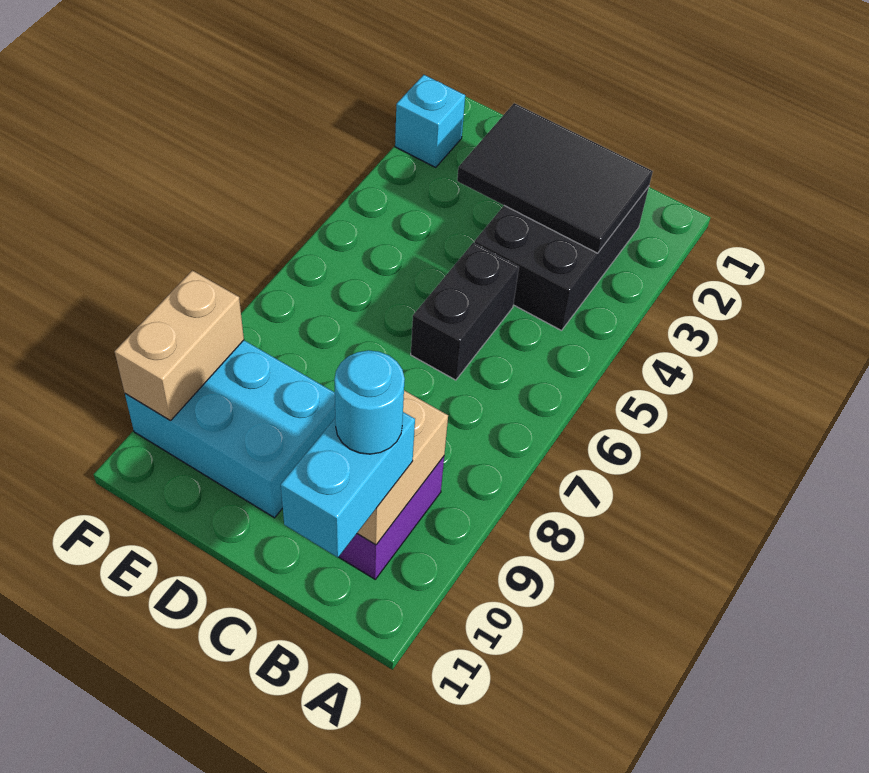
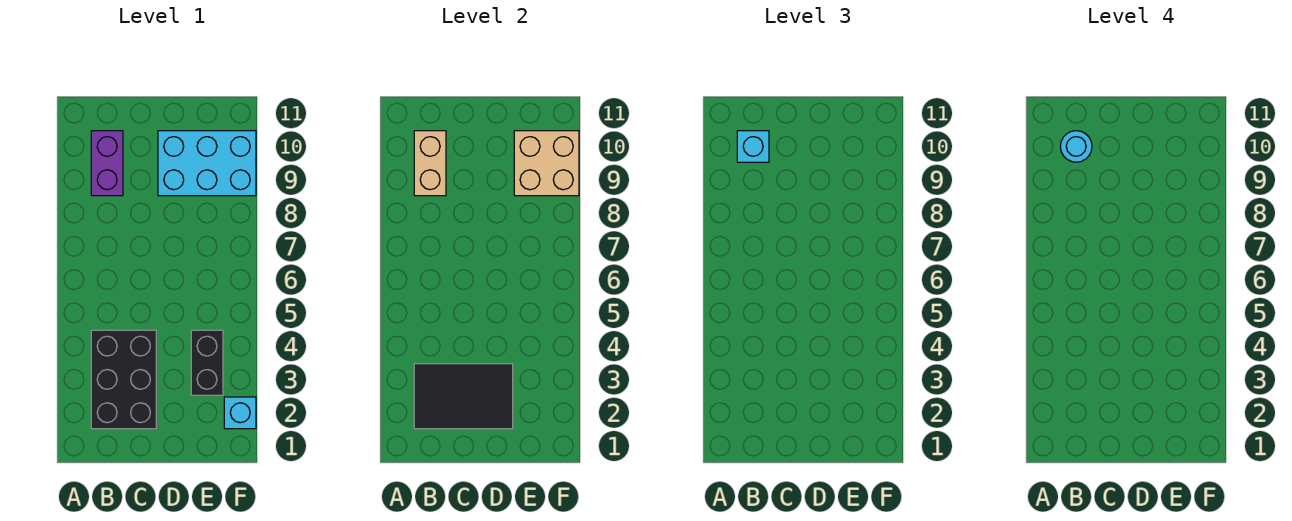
cyan brick B10:B11 level 3 -> cyan brick B10 level 3
black brick C5:C6 level 1 -> black brick E3:E4 level 1
tan brick F9:F10 level 2 -> tan brick E9:F10 level 2

